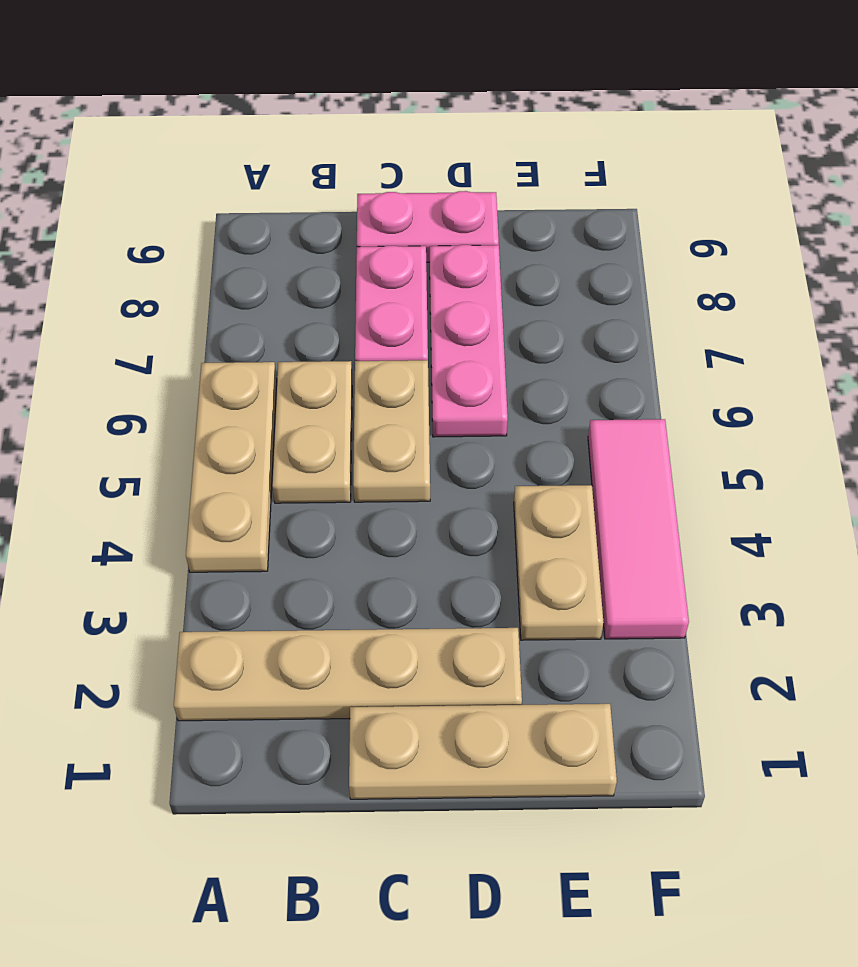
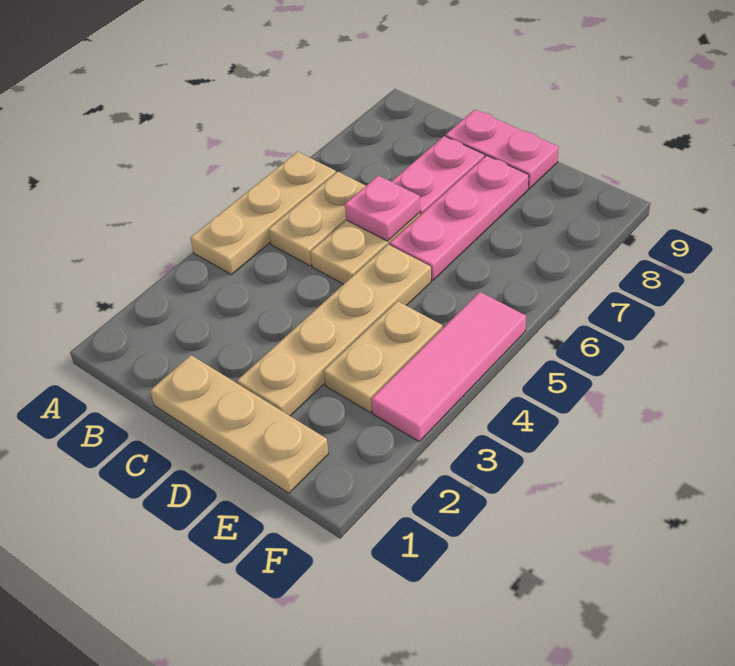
tan plate A2:D2 level 1 -> tan plate D2:D5 level 1
none -> pink plate C6 level 2

